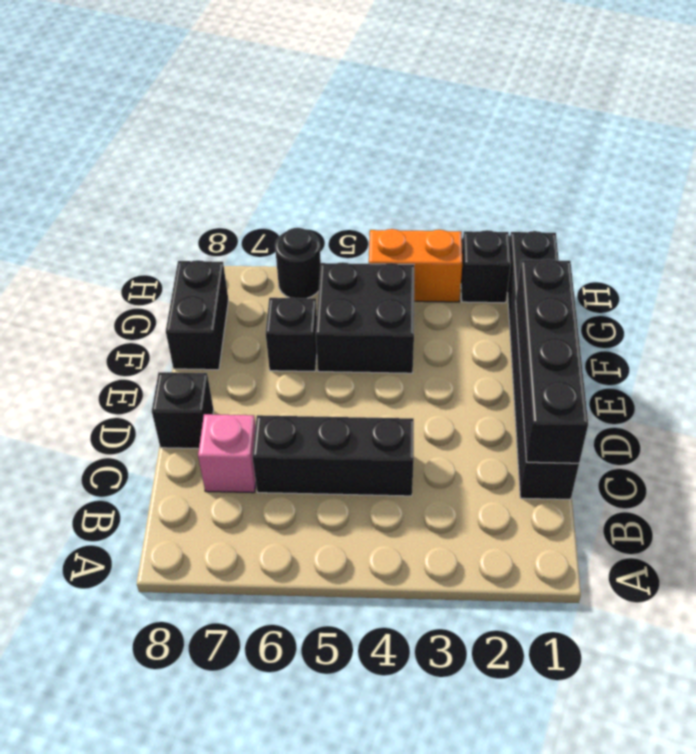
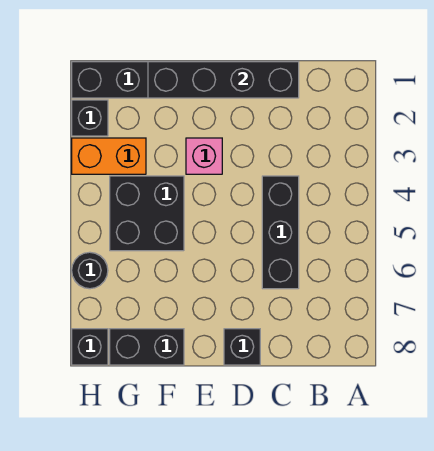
pink brick C7 level 1 -> pink brick E3 level 1
black brick F6 level 1 -> black brick H8 level 1
orange brick H3:H4 level 1 -> orange brick G3:H3 level 1

